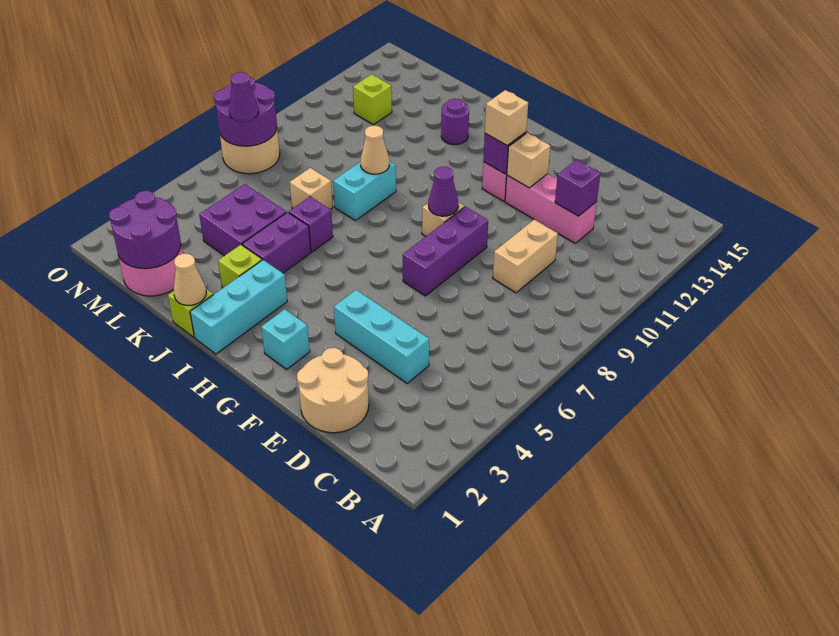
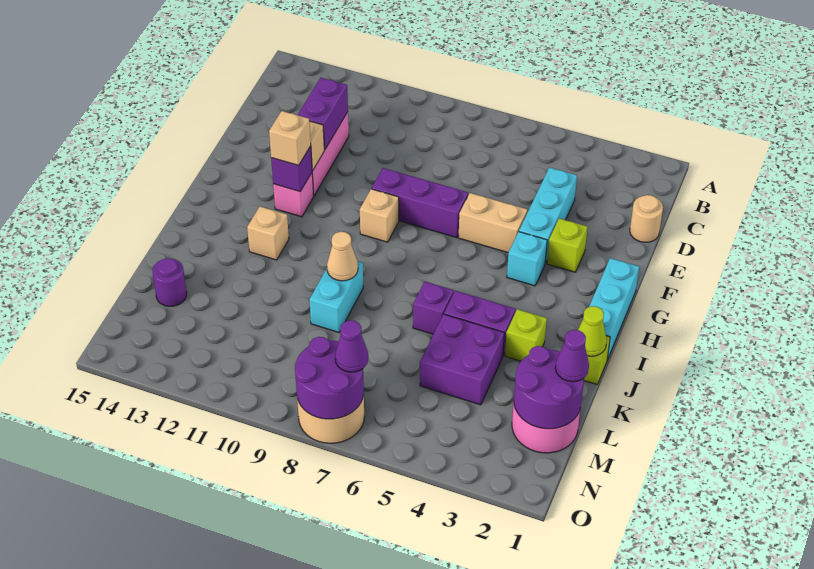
tan round brick D1:E2 level 1 -> tan round brick D1 level 1
tan brick D9:D10 level 1 -> tan brick F5:F6 level 1
purple brick D12 level 2 -> purple brick D12:E12 level 2
cyan brick G2 level 1 -> cyan brick G4 level 1
purple cone G9 level 2 -> purple cone L1 level 3
cyan brick I1:I3 level 1 -> cyan brick G1:I1 level 1
tan cone J1 level 2 -> lime cone J1 level 2
cyan brick J8:J9 level 1 -> cyan brick J9:K9 level 1
purple round brick J13 level 1 -> purple round brick L14 level 1
tan brick K7 level 1 -> tan brick I12 level 1
lime brick M12 level 1 -> lime brick F3 level 1

